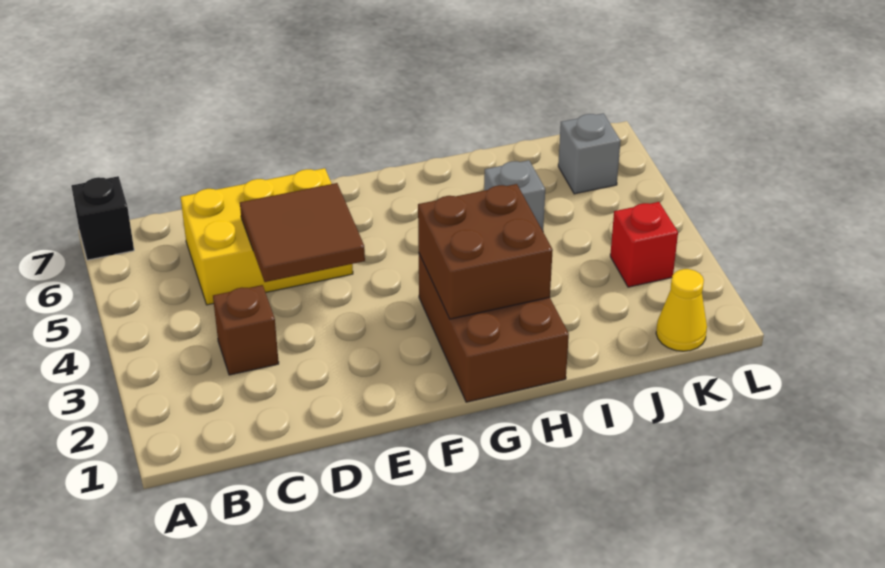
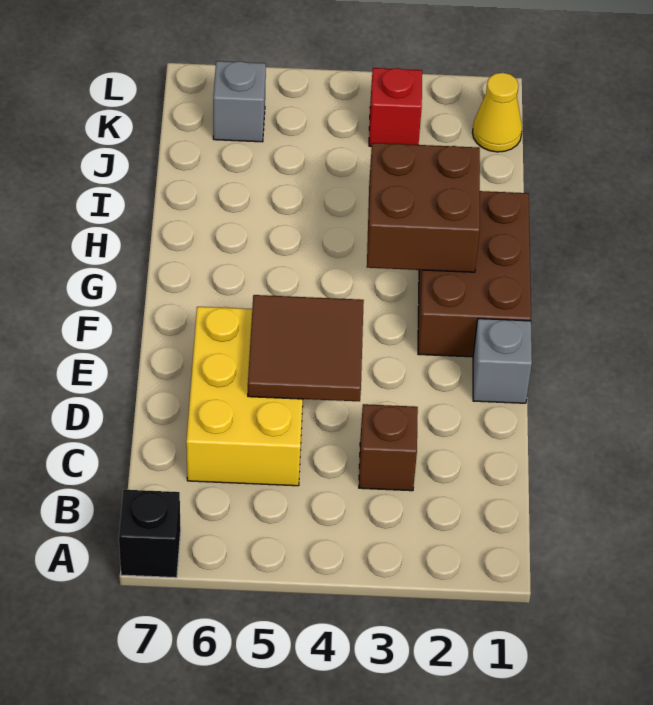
brown brick G1:H3 level 1 -> brown brick F1:H2 level 1
grey brick I5 level 1 -> grey brick E1 level 1

